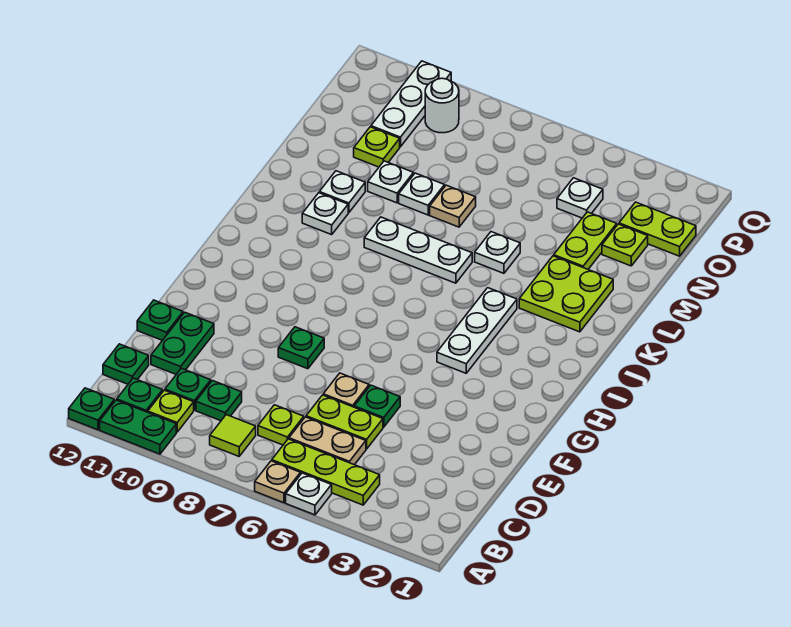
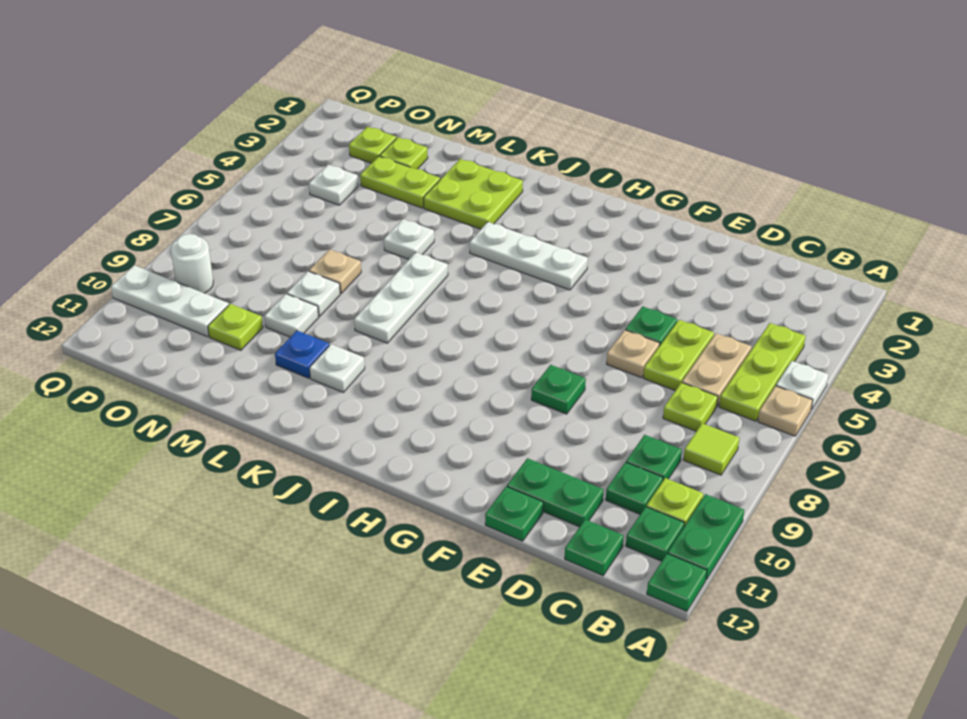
white plate L10 level 1 -> blue plate L10 level 1
lime plate O1:O2 level 1 -> lime plate O2 level 1

